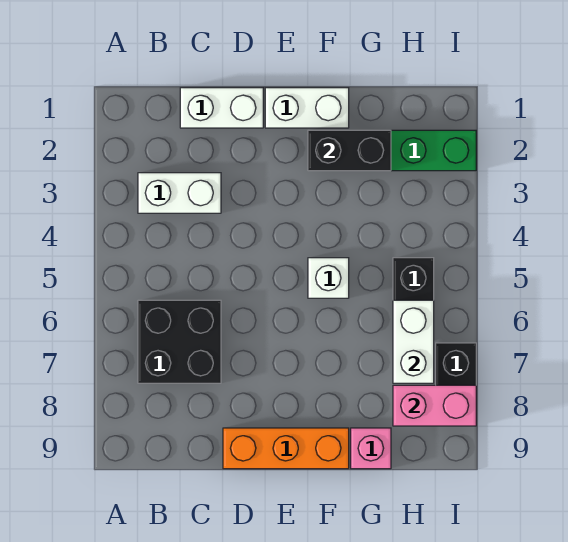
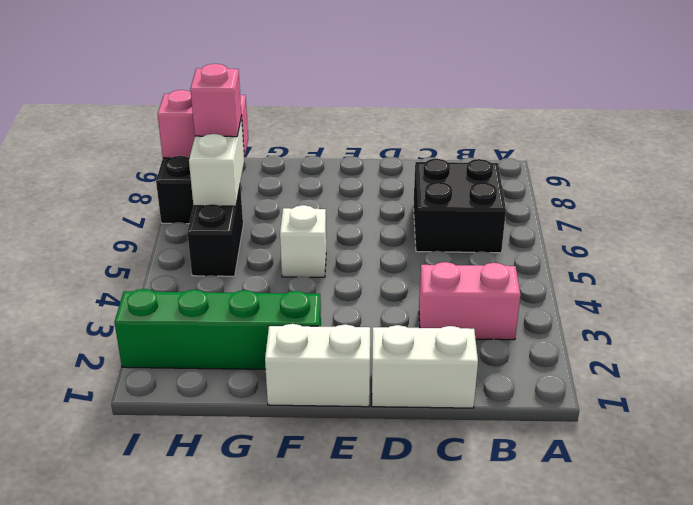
white brick B3:C3 level 1 -> pink brick B3:C3 level 1
orange brick D9:F9 level 1 -> none
black brick F2:G2 level 2 -> none
pink brick G9 level 1 -> pink brick H7 level 3

